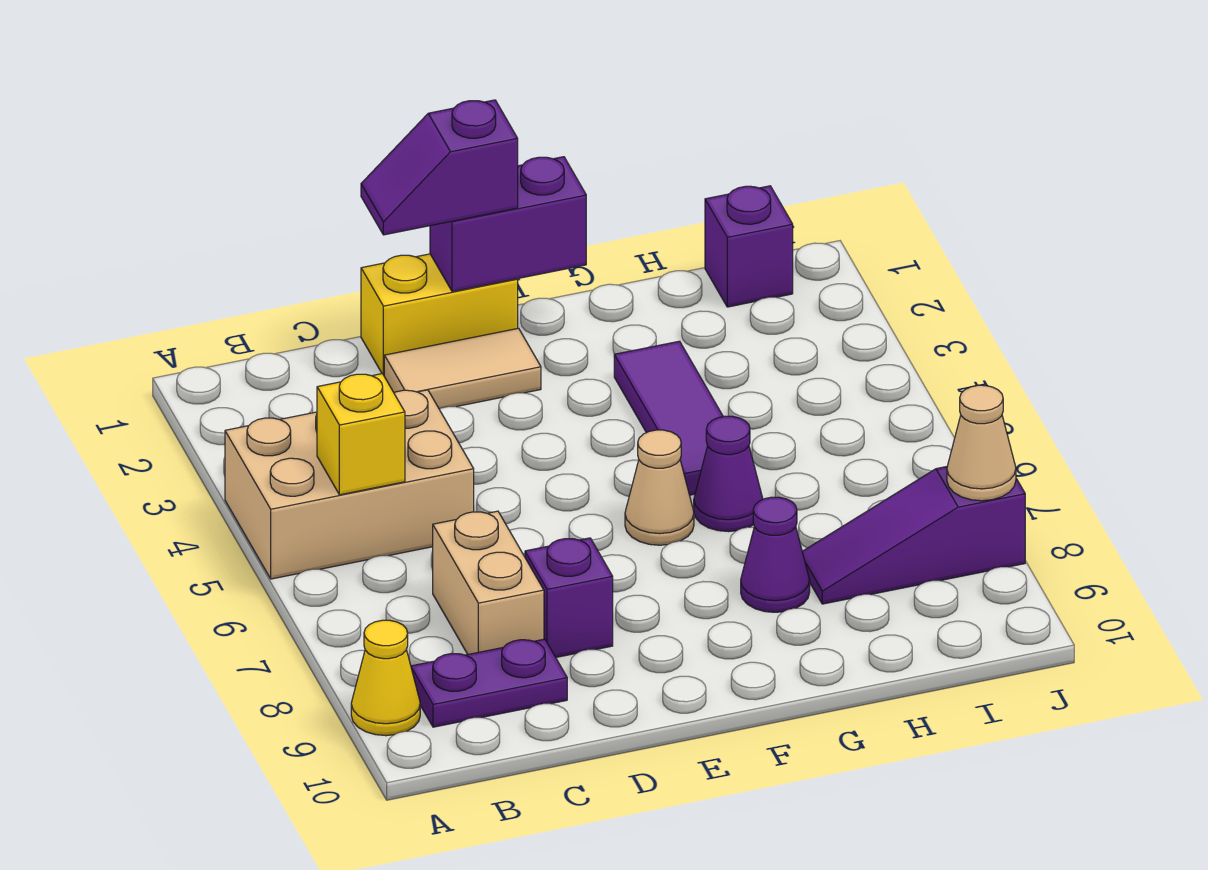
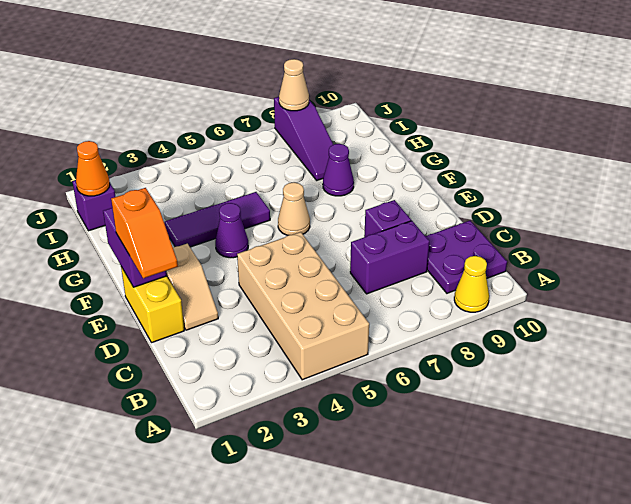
tan brick A4:C5 level 1 -> tan brick A4:D5 level 1
yellow brick B5 level 2 -> none
purple plate B9:C9 level 1 -> purple plate B9:C10 level 1
tan brick C7:C8 level 1 -> purple brick C7:C8 level 1
purple slope D1:E1 level 3 top E -> orange slope D1:E1 level 3 top E
tan tile D2:E2 level 1 -> tan slope D2:E2 level 1 top E
purple cone G6 level 1 -> purple cone F4 level 1
none -> orange cone I1 level 2

